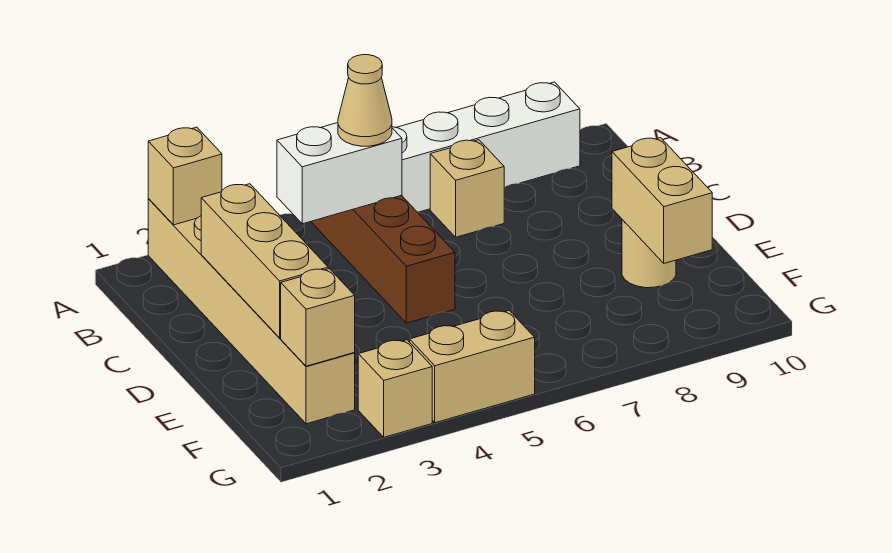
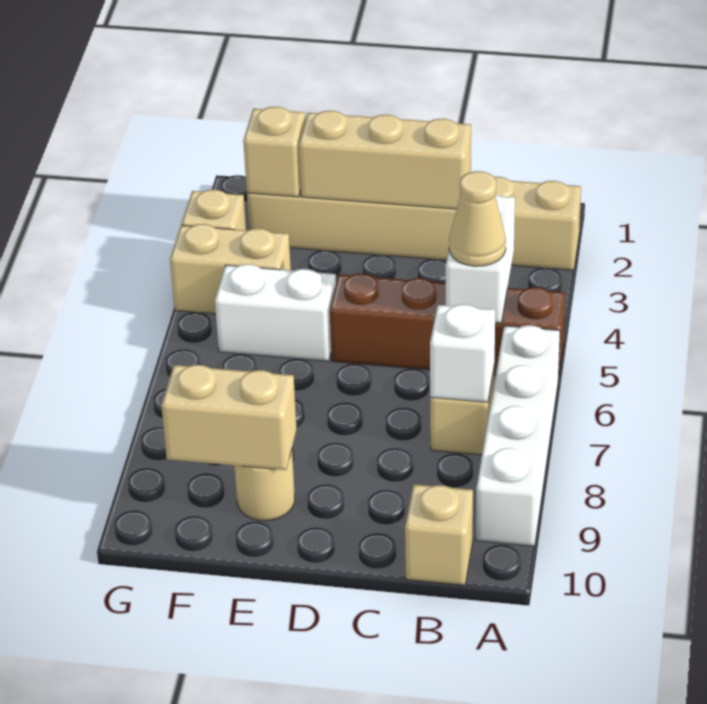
tan brick A2 level 2 -> tan brick B10 level 1
none -> white brick B7 level 2
none -> white brick E5:F5 level 1
tan brick G4:G5 level 1 -> tan brick F4:G4 level 1

